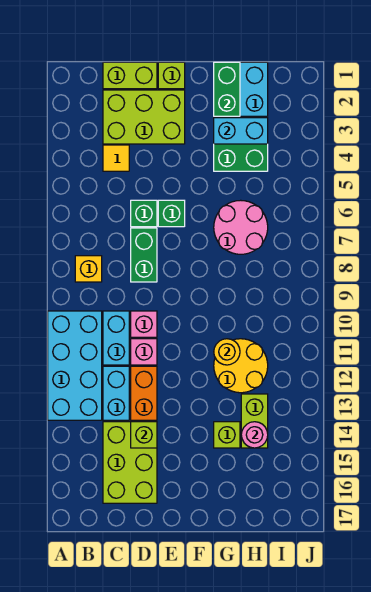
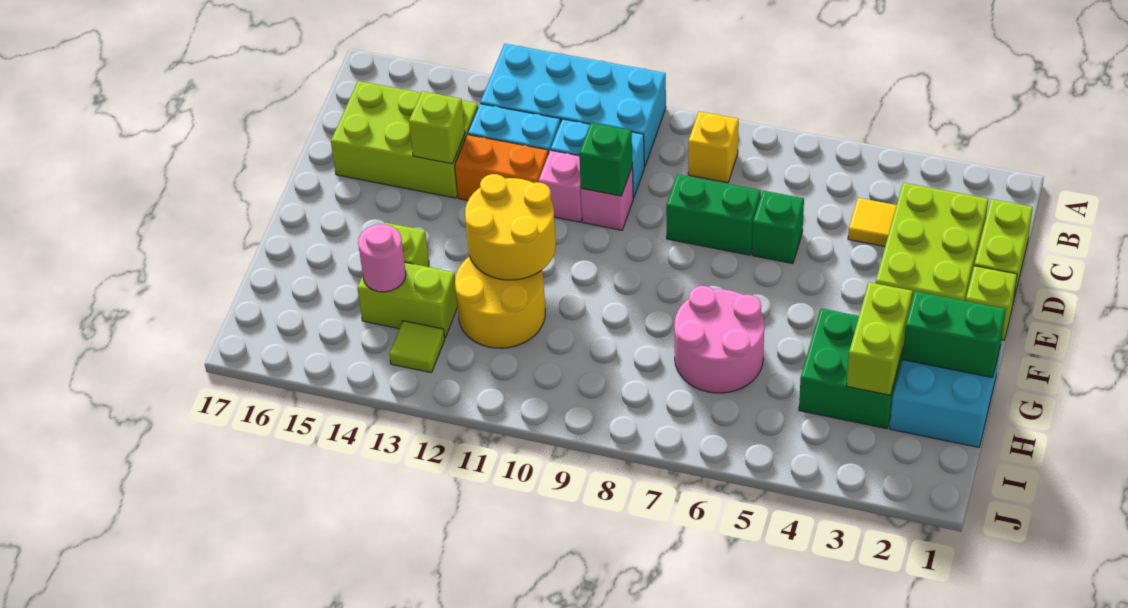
green brick E6 level 1 -> green brick D10 level 2
cyan brick G3:H3 level 2 -> lime brick G3:H3 level 2
yellow round brick G11 level 2 -> yellow round brick F11:G12 level 2
none -> lime tile I13 level 1

